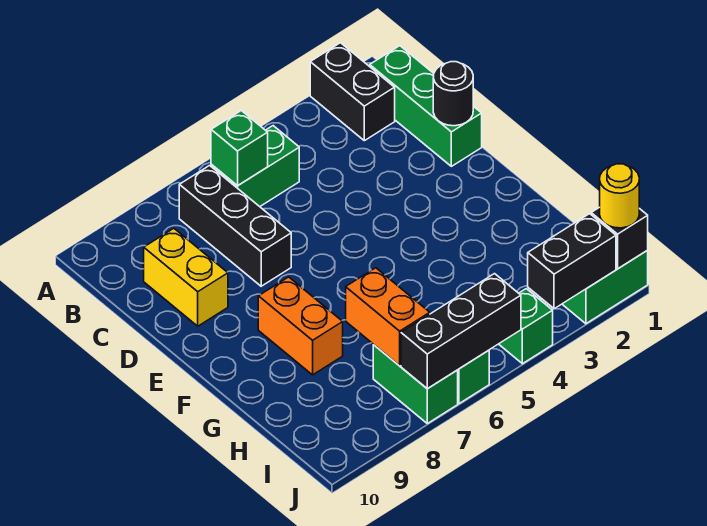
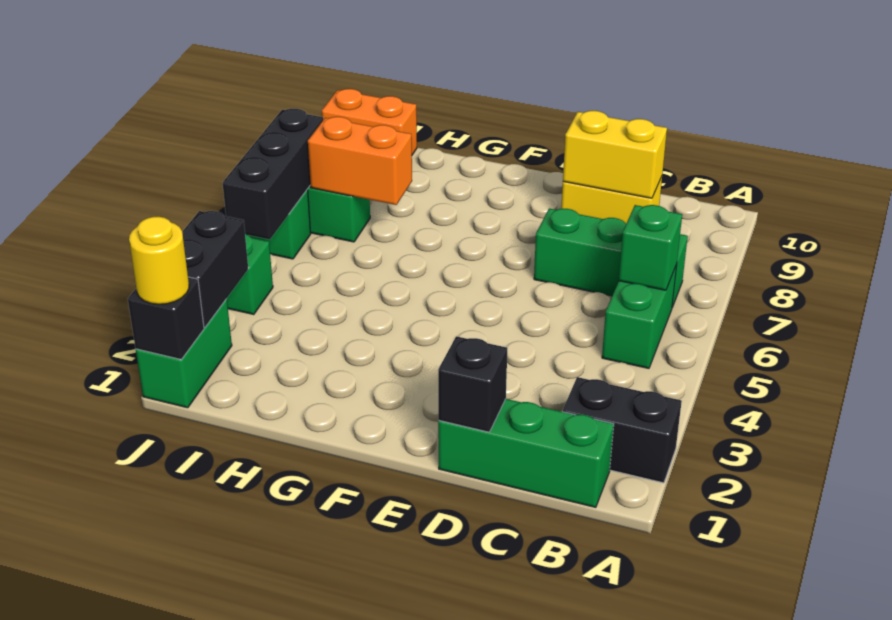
black brick B7:D7 level 1 -> green brick B7:D7 level 1
none -> yellow brick C9:D9 level 2
black round brick D1 level 2 -> black brick D1 level 2
orange brick F8:G8 level 1 -> orange brick I10:J10 level 1

